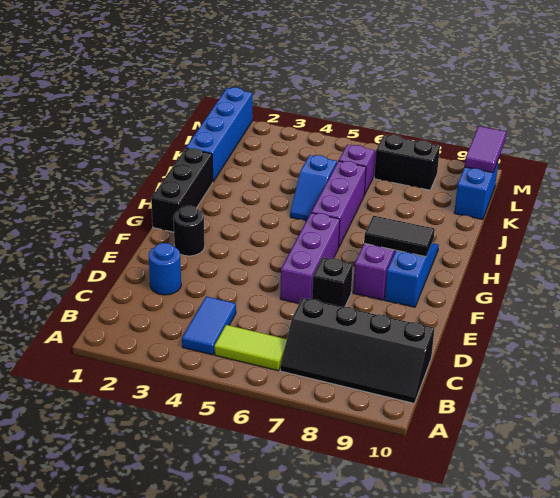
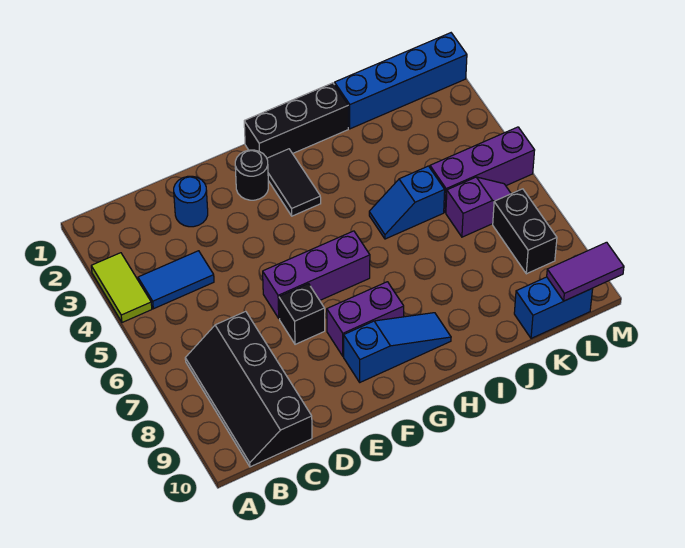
lime tile B5:B6 level 1 -> lime tile A3:A4 level 1
black tile G8:G9 level 2 -> black tile G2:G3 level 1
purple brick H6:J6 level 1 -> purple brick K5:M5 level 1

